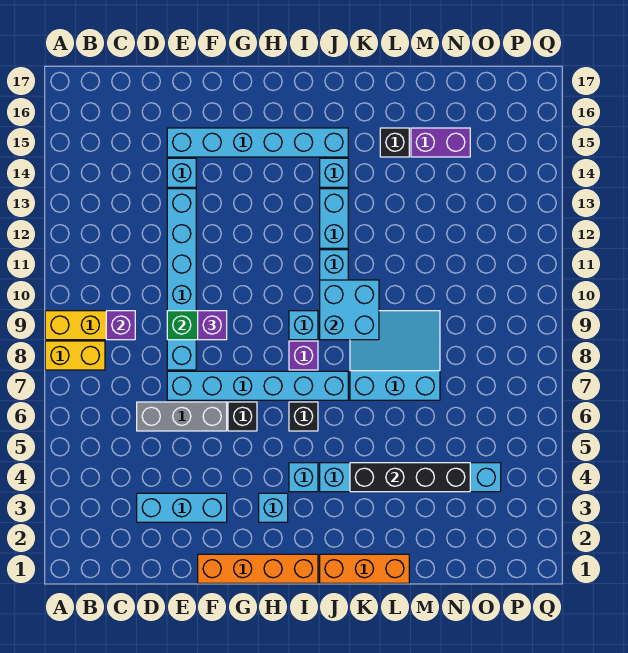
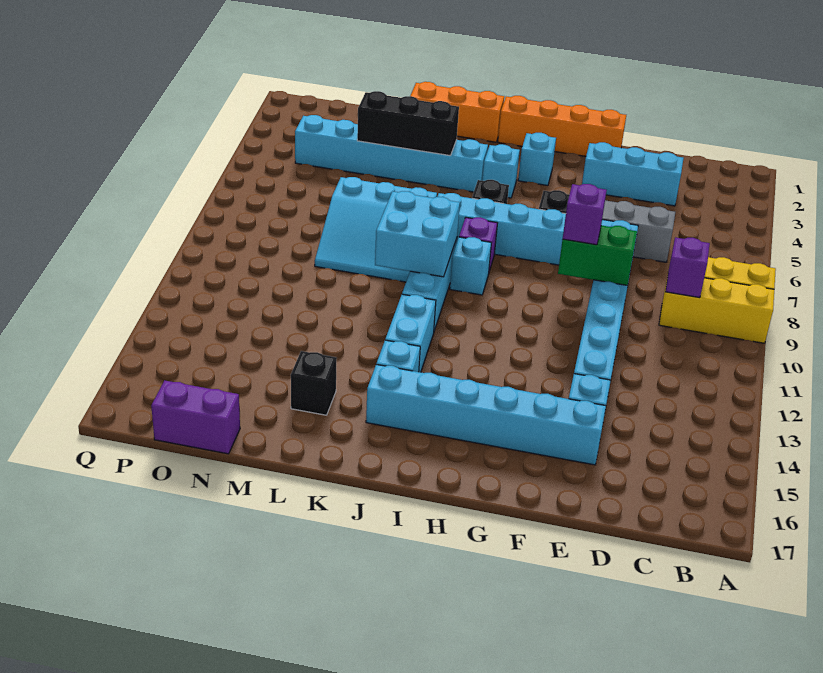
black brick K4:N4 level 2 -> black brick K4:M4 level 2
purple brick M15:N15 level 1 -> purple brick N17:O17 level 1

